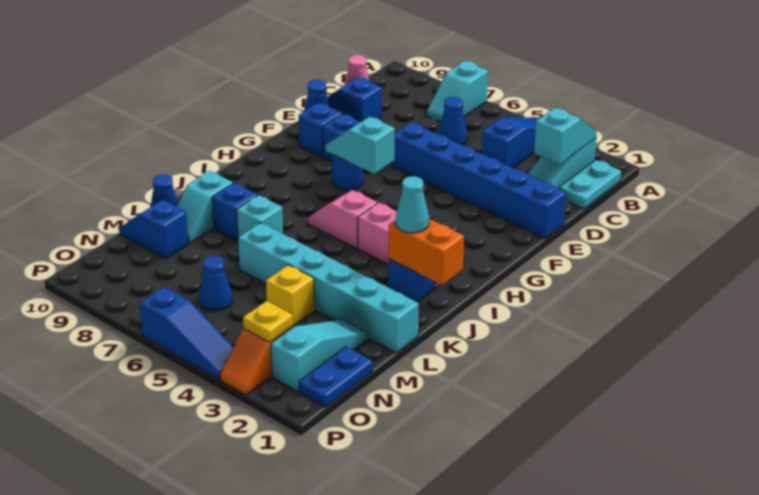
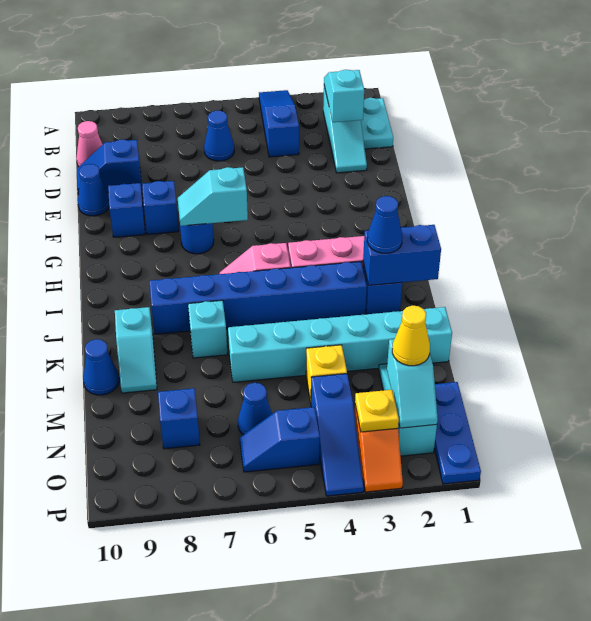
cyan slope A7:B7 level 1 top A -> cyan slope N2:O2 level 2 top N
blue brick E1:E6 level 1 -> blue brick J3:J8 level 1
orange brick J1:J2 level 2 -> blue brick J1:J2 level 2
cyan cone J2 level 3 -> blue cone J2 level 3
blue brick K8 level 1 -> blue brick N8 level 1
blue slope M9:M10 level 1 top 9 -> blue slope O5:O6 level 1 top 5
blue plate N1:O1 level 1 -> blue plate N1:P1 level 1
none -> yellow cone N2 level 3
blue slope P4:P6 level 1 top 6 -> blue slope N4:P4 level 1 top N

